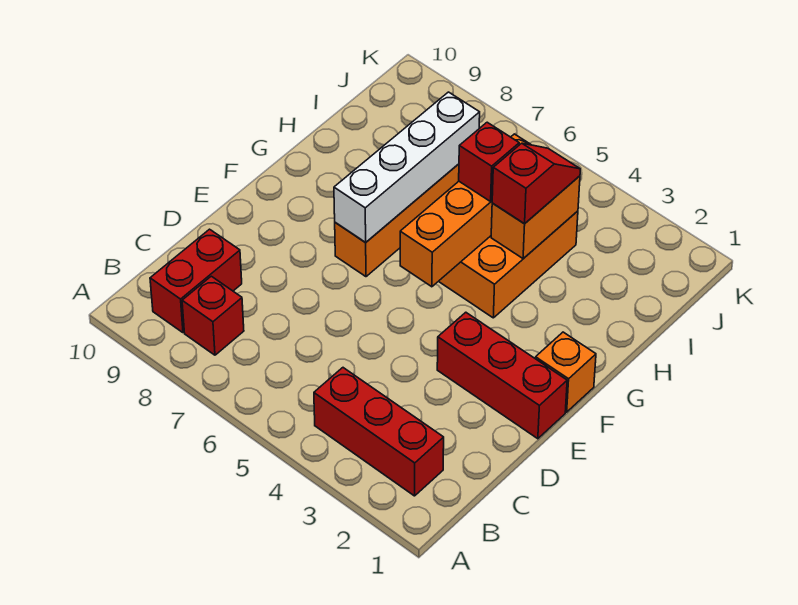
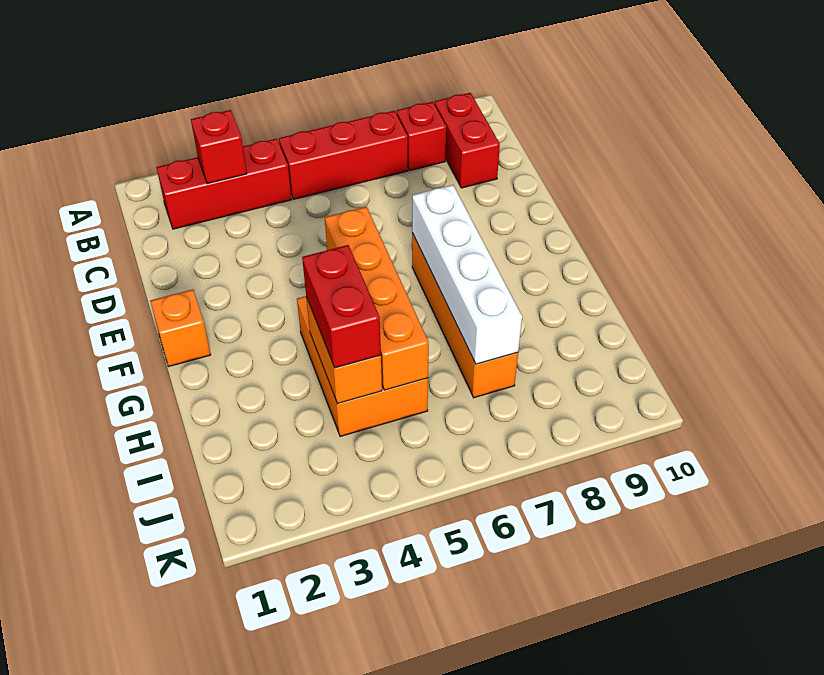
red brick E1:E3 level 1 -> red brick B5:B7 level 1
red slope H4:I4 level 3 top H -> red brick H4:I4 level 3
red brick H5 level 3 -> red brick B3 level 2

